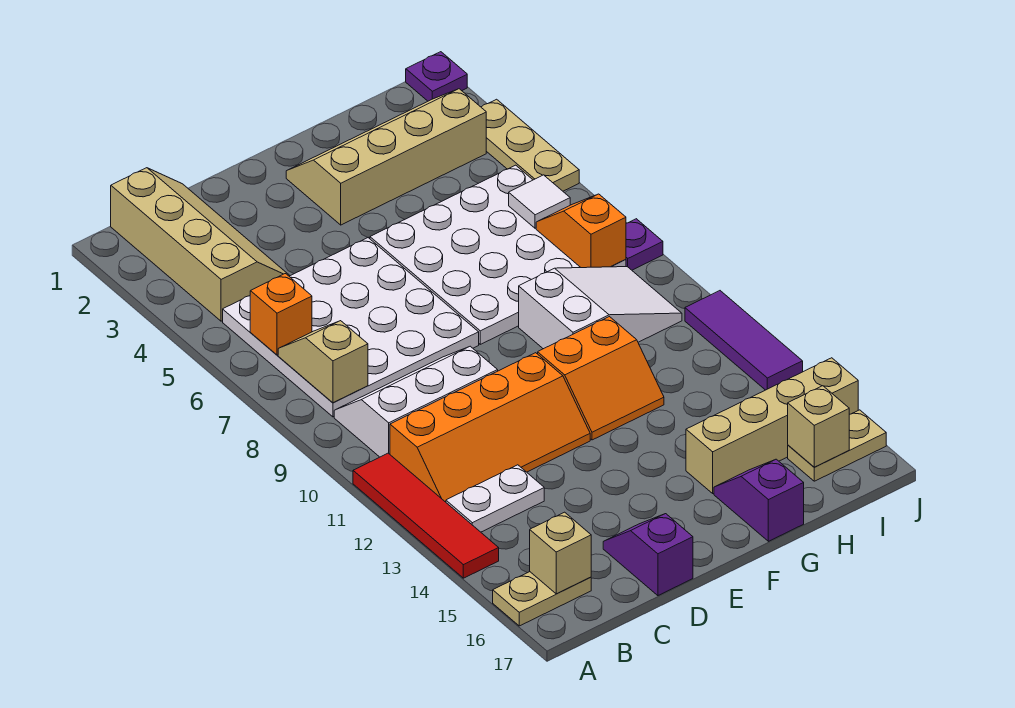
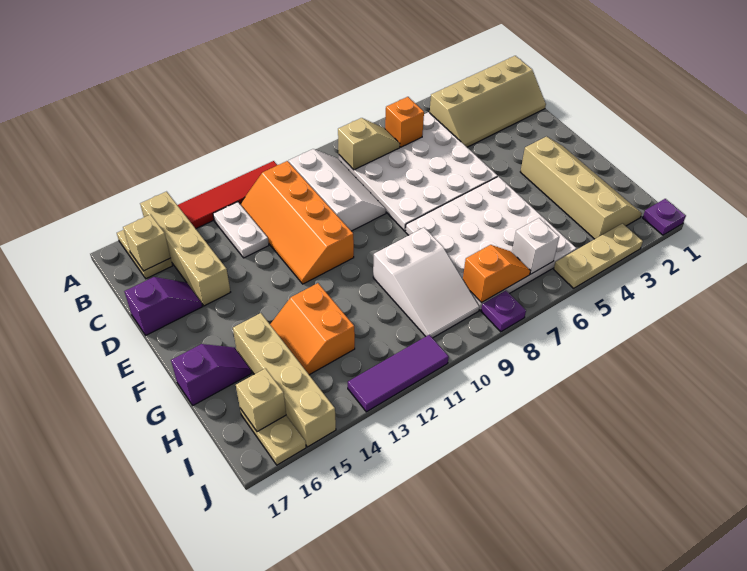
none -> tan brick A15:D15 level 1
orange slope F11:G12 level 1 top 11 -> orange slope G13:H14 level 1 top 13
white tile I6 level 2 -> white brick I6 level 2

